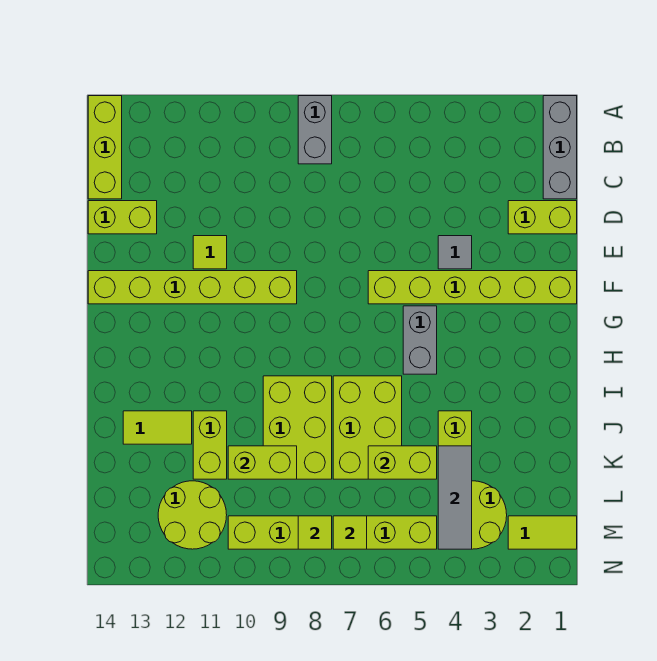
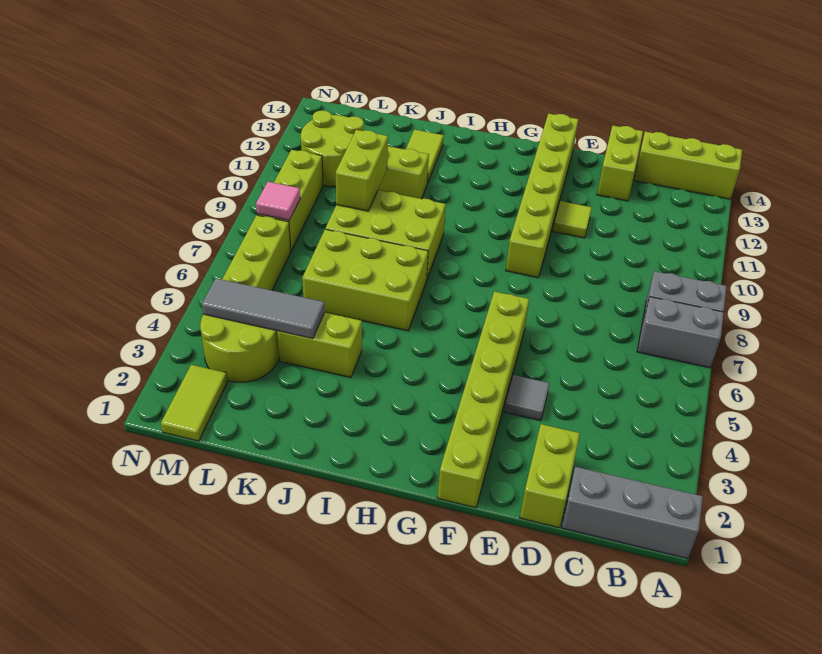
grey brick G5:H5 level 1 -> grey brick A7:B7 level 1
lime brick K5:K6 level 2 -> none
lime tile M7 level 2 -> none
lime tile M8 level 2 -> pink tile M8 level 2

